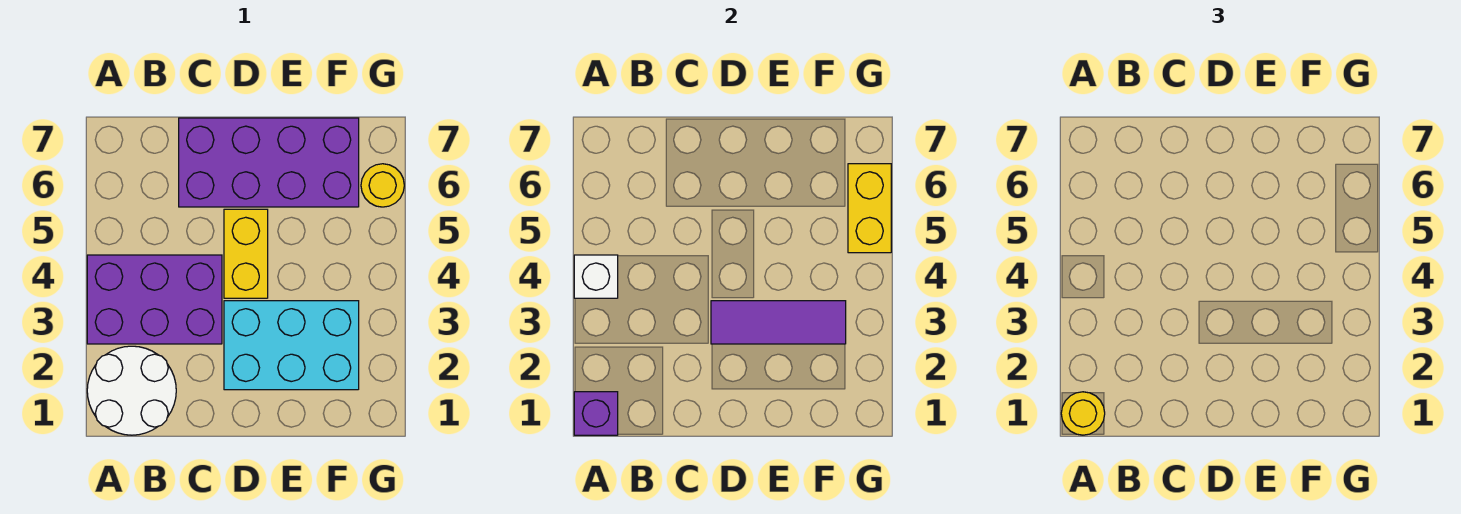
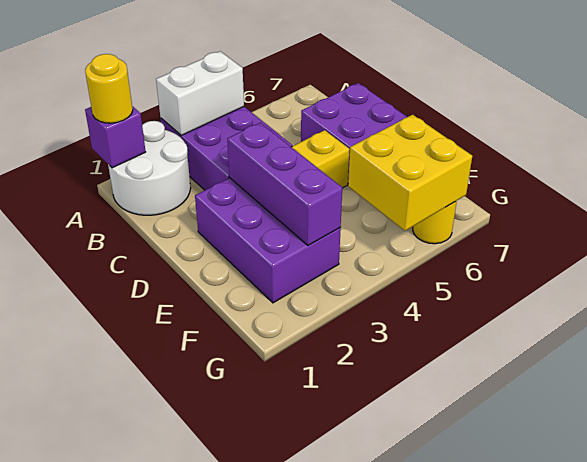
white brick A4 level 2 -> white brick A3:A4 level 2
cyan brick D2:F3 level 1 -> purple brick D2:F3 level 1
purple tile D3:F3 level 2 -> purple brick D3:F3 level 2
yellow brick G5:G6 level 2 -> yellow brick F5:G6 level 2

